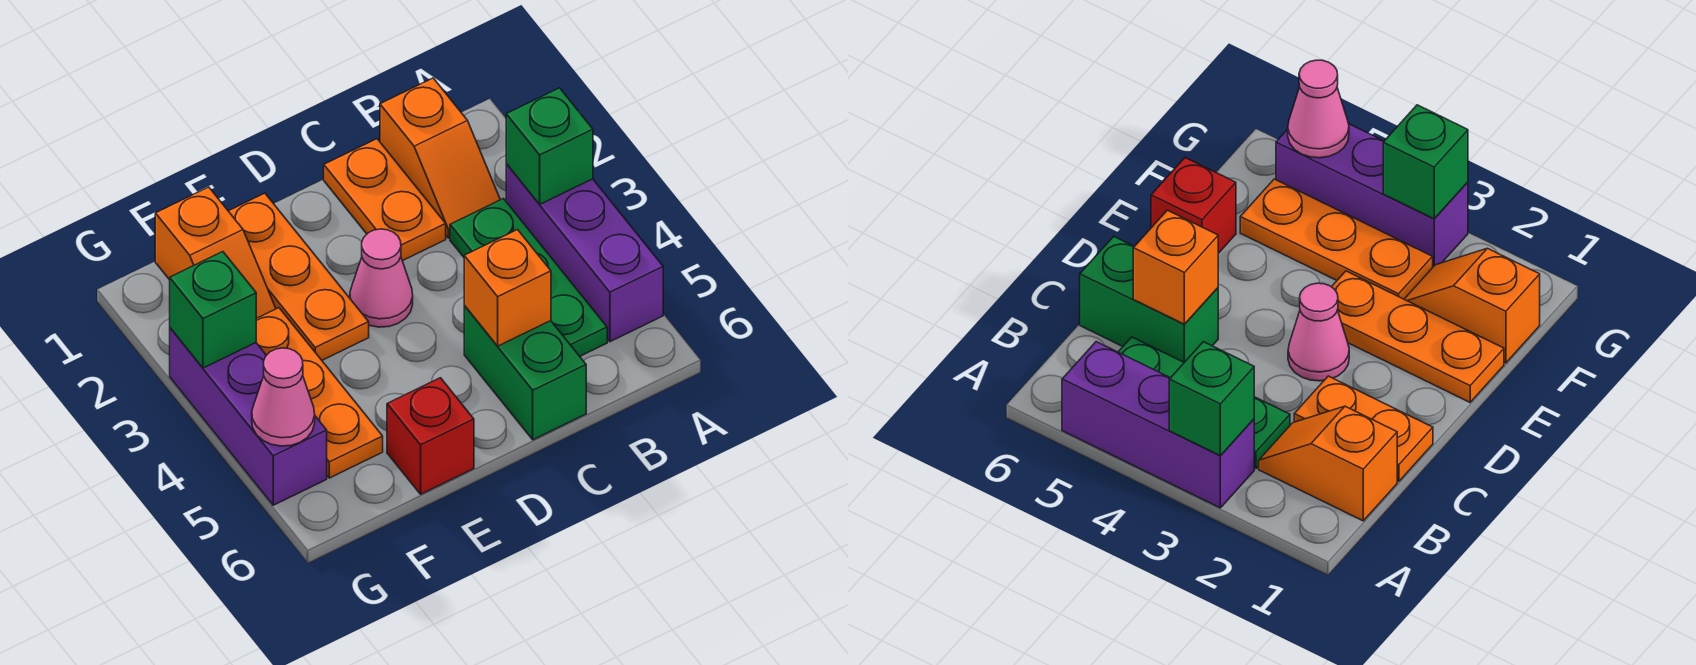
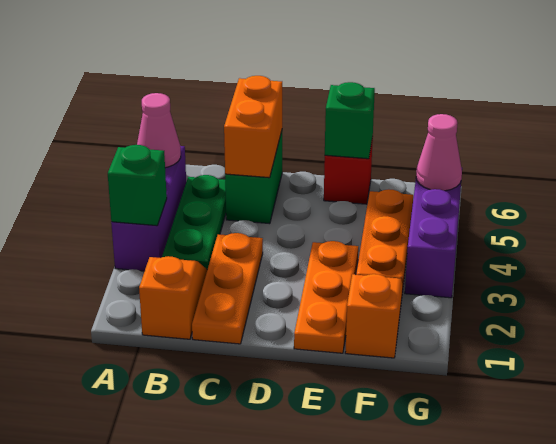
orange plate C1:C2 level 1 -> orange plate C1:C3 level 1
orange brick C5 level 2 -> orange brick C5:C6 level 2
pink cone D3 level 1 -> pink cone A5 level 2
green brick G3 level 2 -> green brick E6 level 2

